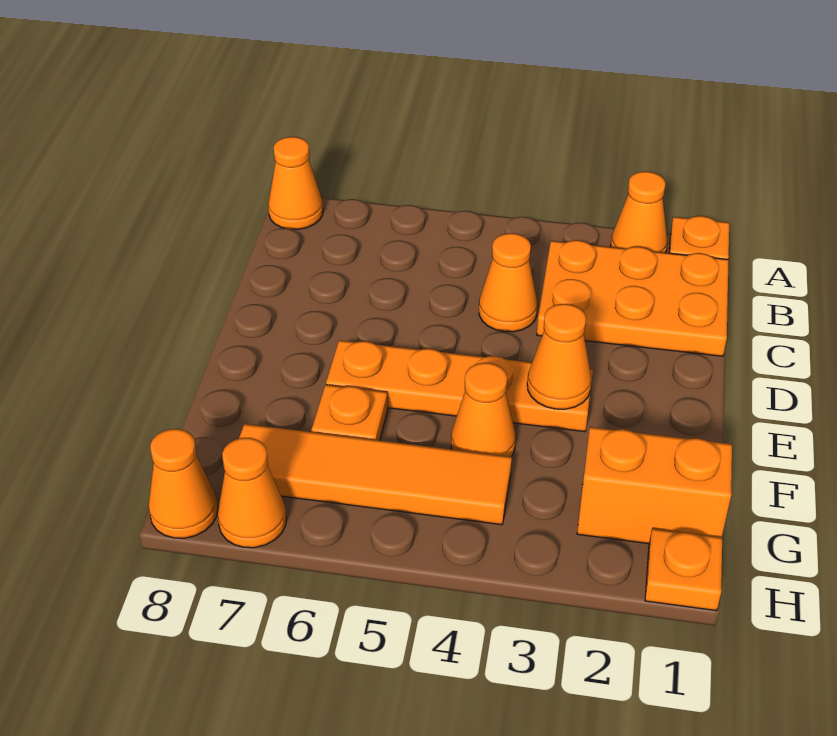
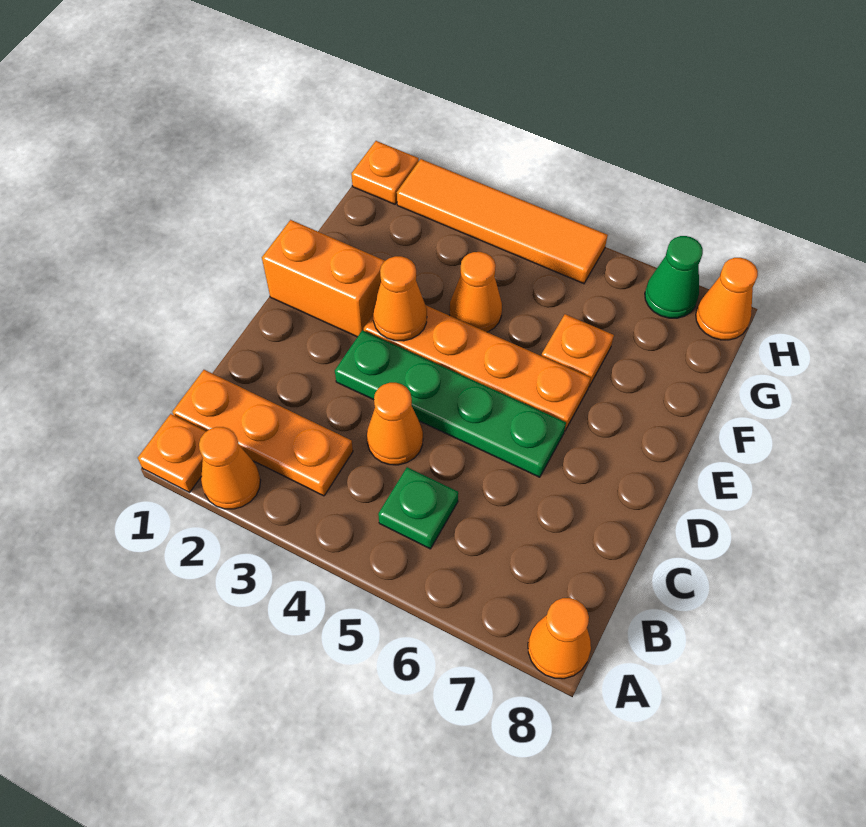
orange plate B1:C3 level 1 -> orange plate B1:B3 level 1
none -> green plate B5 level 1
none -> green plate D3:D6 level 1
orange brick G1:G2 level 1 -> orange brick E1:E2 level 1
orange tile G4:G7 level 1 -> orange tile H2:H5 level 1
orange cone H7 level 1 -> green cone H7 level 1

